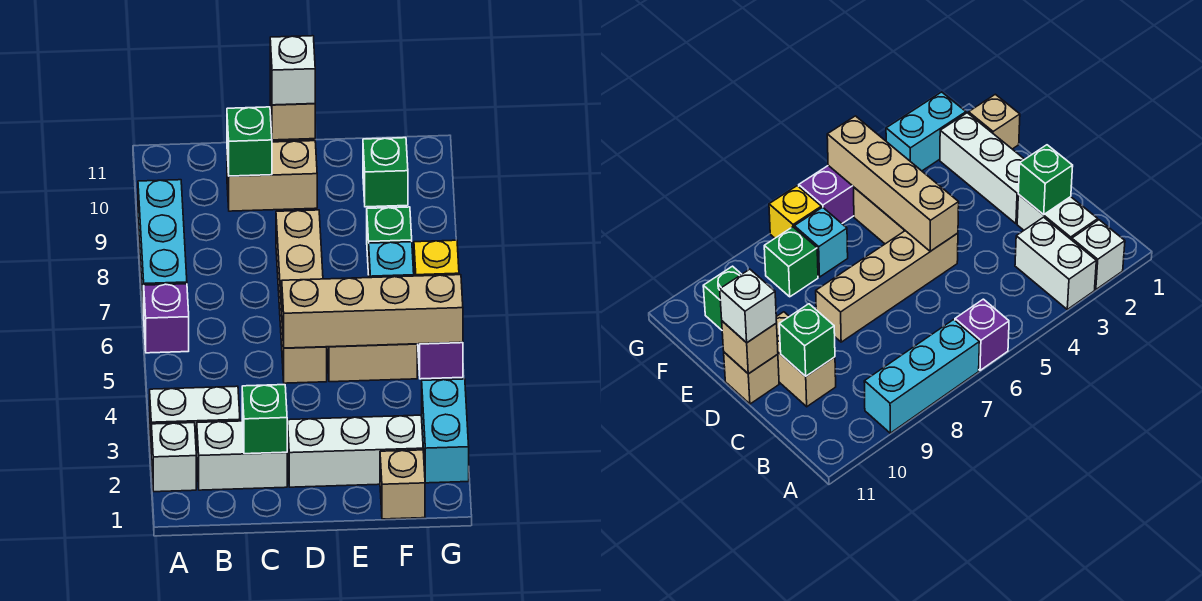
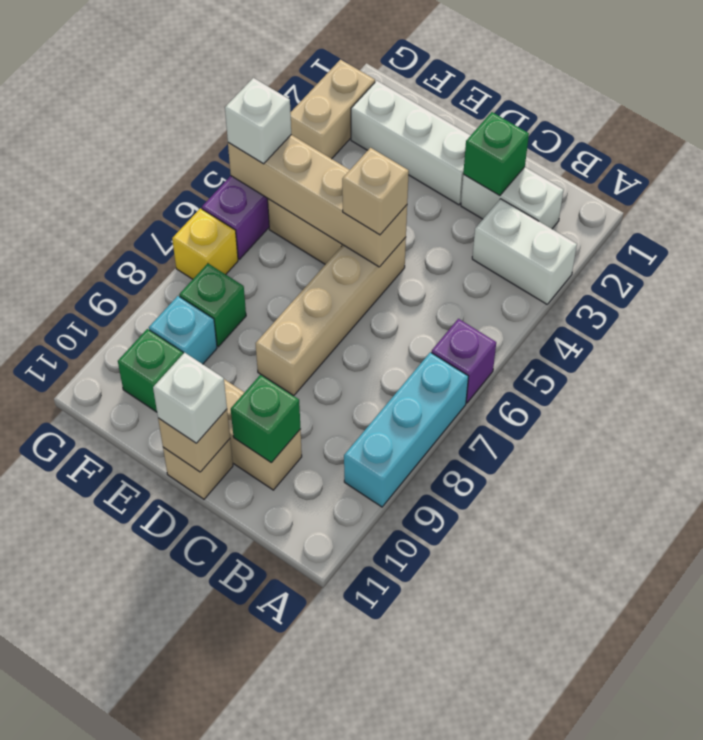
white brick A2 level 1 -> white brick G5 level 3
tan brick F1 level 1 -> tan brick D5 level 3
cyan brick F7 level 1 -> cyan brick F9 level 1
cyan brick G2:G3 level 1 -> tan brick G2:G3 level 1

